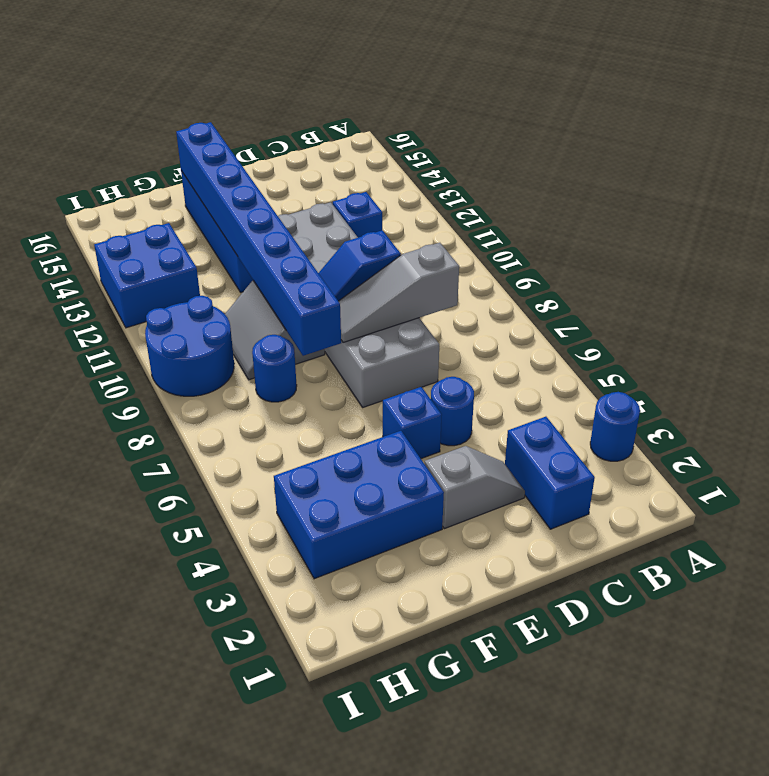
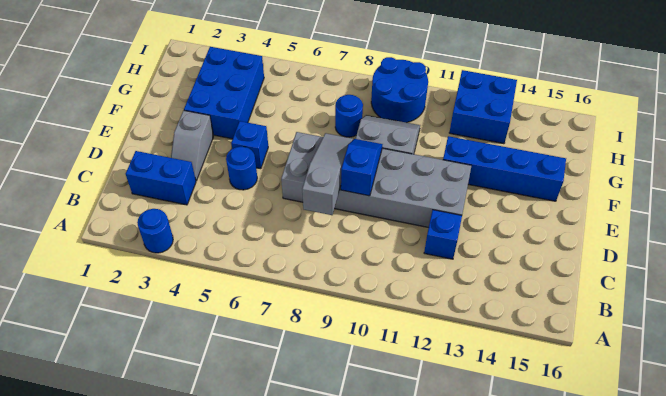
blue brick F8:F15 level 2 -> none

